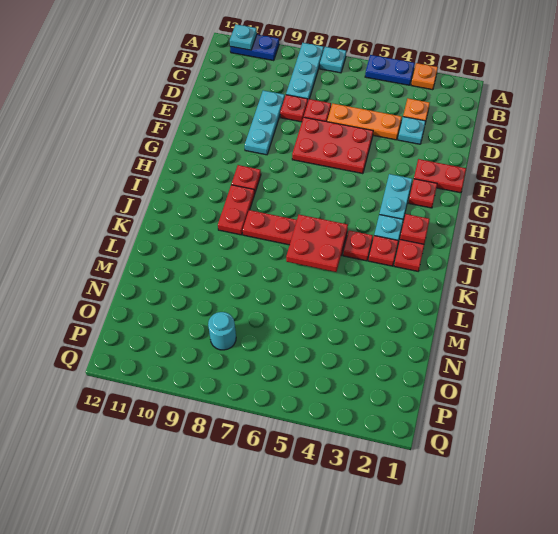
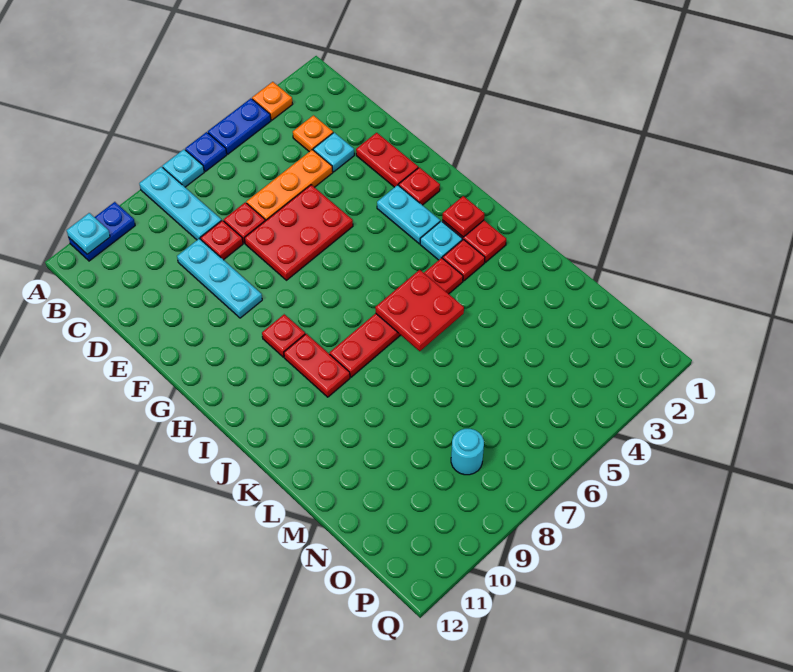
none -> blue plate A6 level 1
red plate F1:F2 level 1 -> red plate E2:F2 level 1

